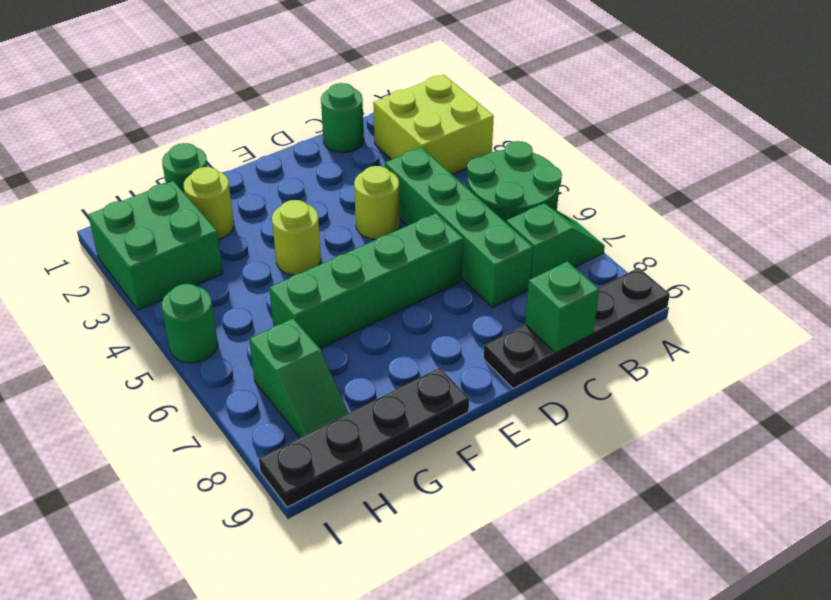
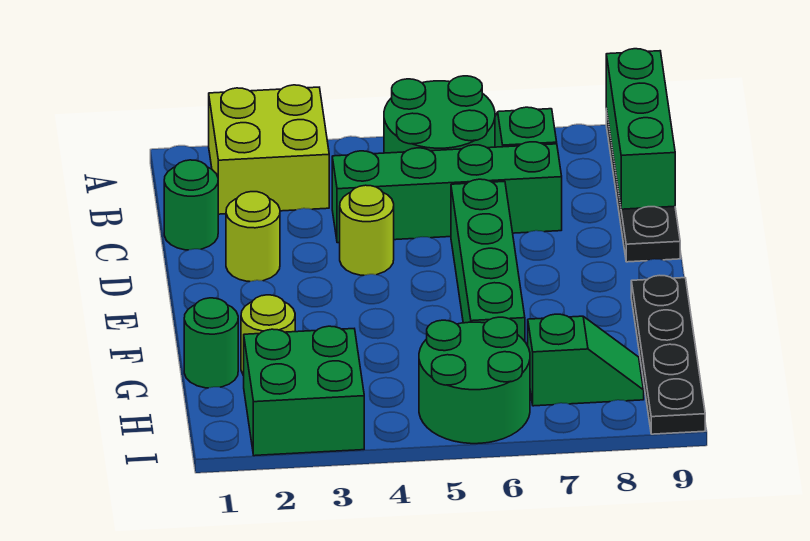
green brick C9 level 2 -> green brick A9:C9 level 2
lime round brick F4 level 1 -> lime round brick D2 level 1
green round brick I5 level 1 -> green round brick H5:I6 level 1

